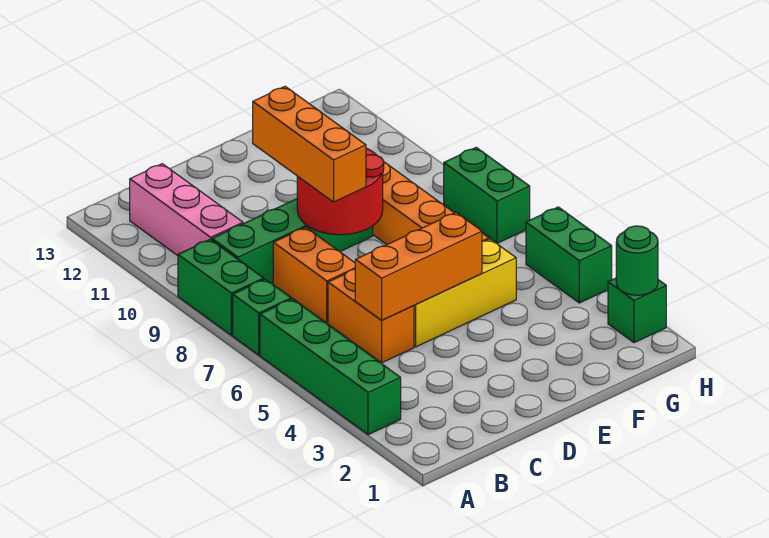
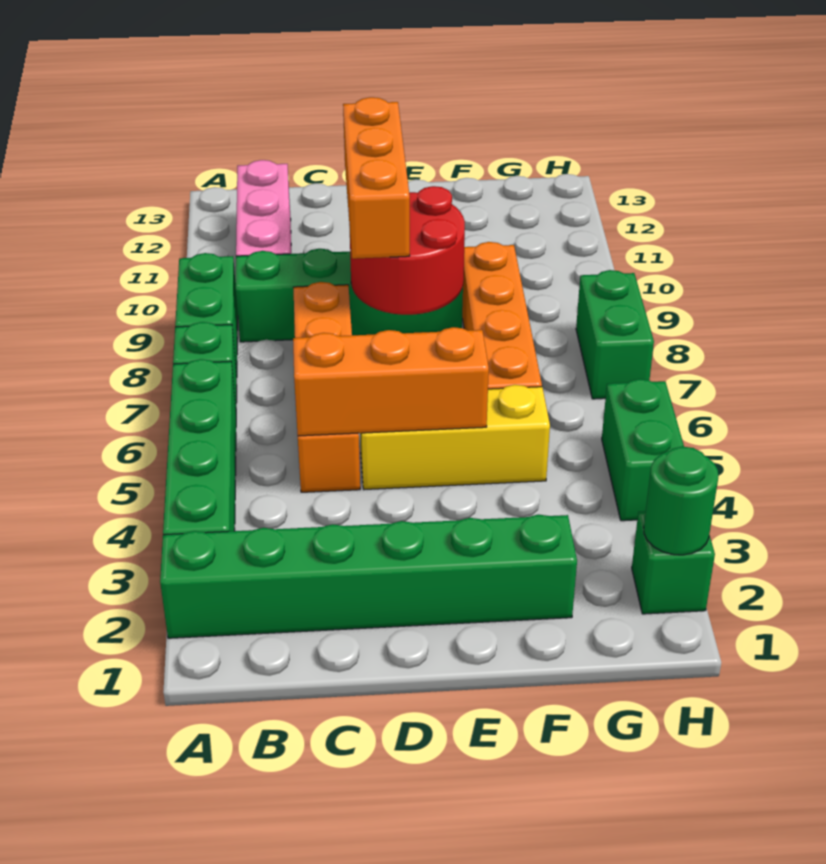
none -> green brick A2:F2 level 1

